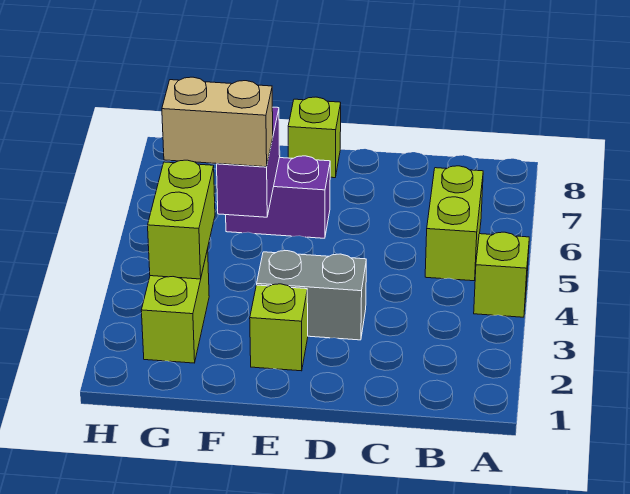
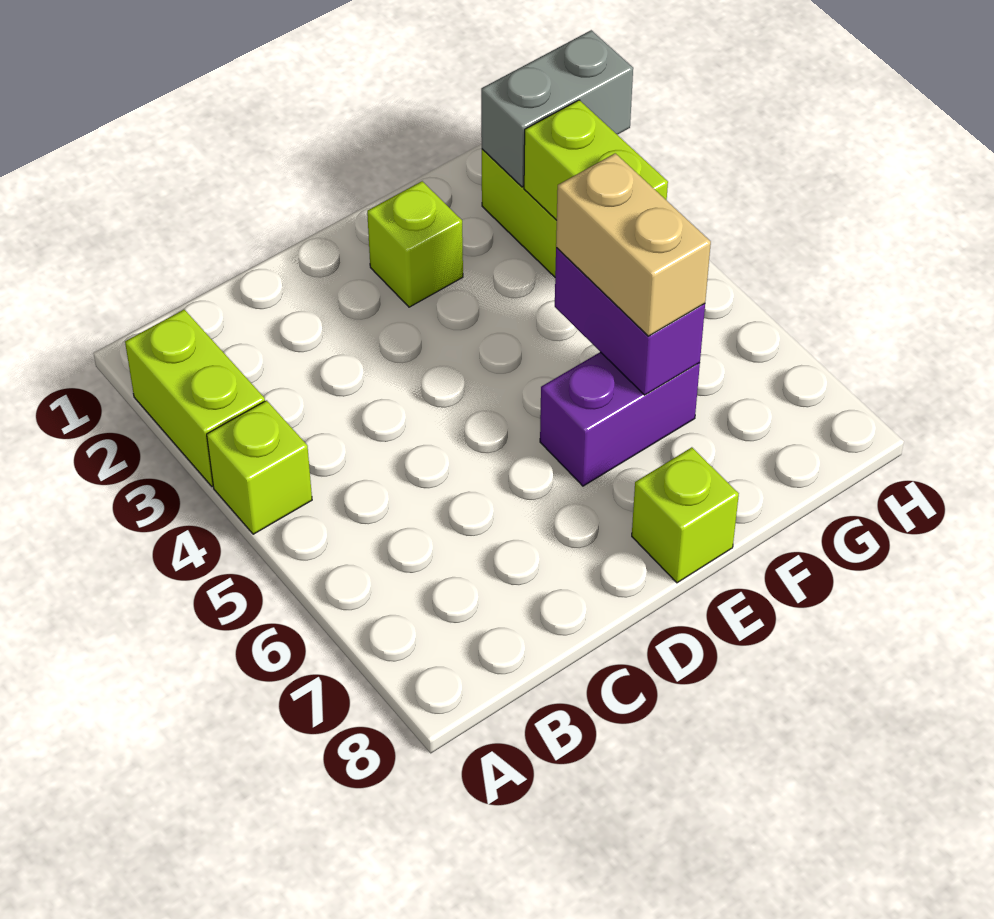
lime brick B5:B6 level 1 -> lime brick A2:A3 level 1
grey brick D3:E3 level 1 -> grey brick G2:H2 level 2
tan brick F5:G5 level 3 -> tan brick F5:F6 level 3

